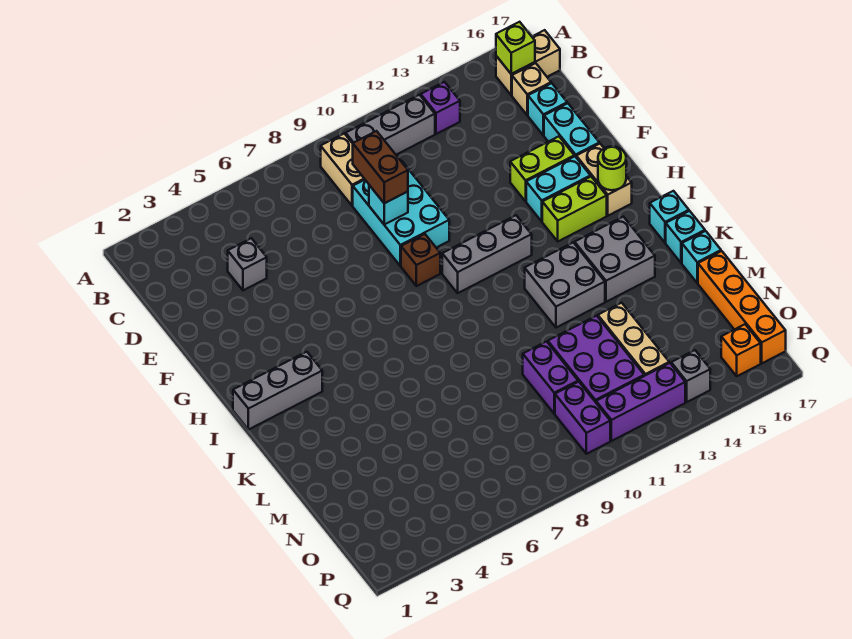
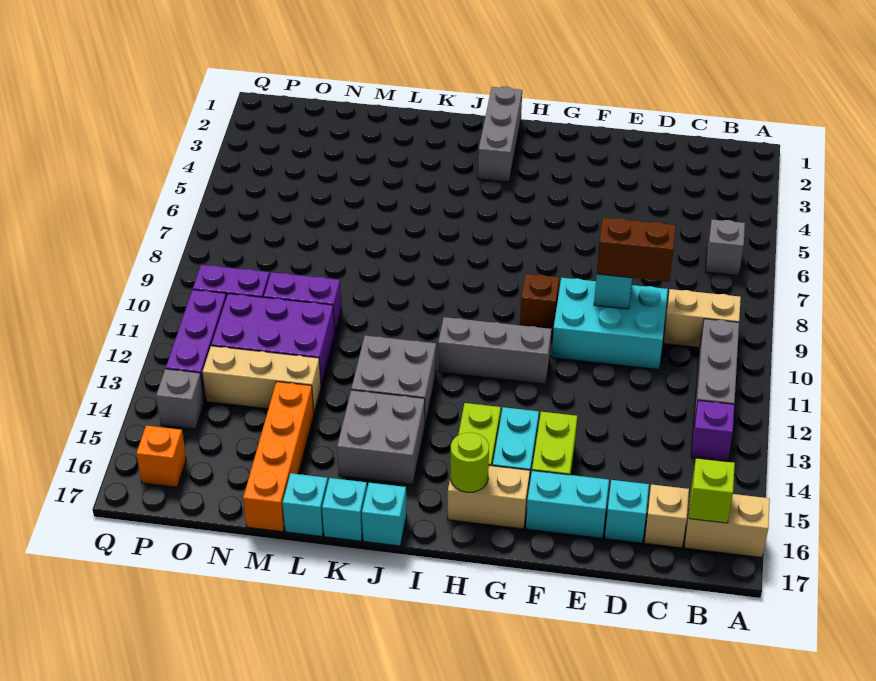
tan brick B16:B17 level 1 -> tan brick A16:B16 level 1
grey brick D4 level 1 -> grey brick B6 level 1
grey brick H10:H12 level 1 -> grey brick G11:I11 level 1
orange brick M17:P17 level 1 -> orange brick M14:M17 level 1

